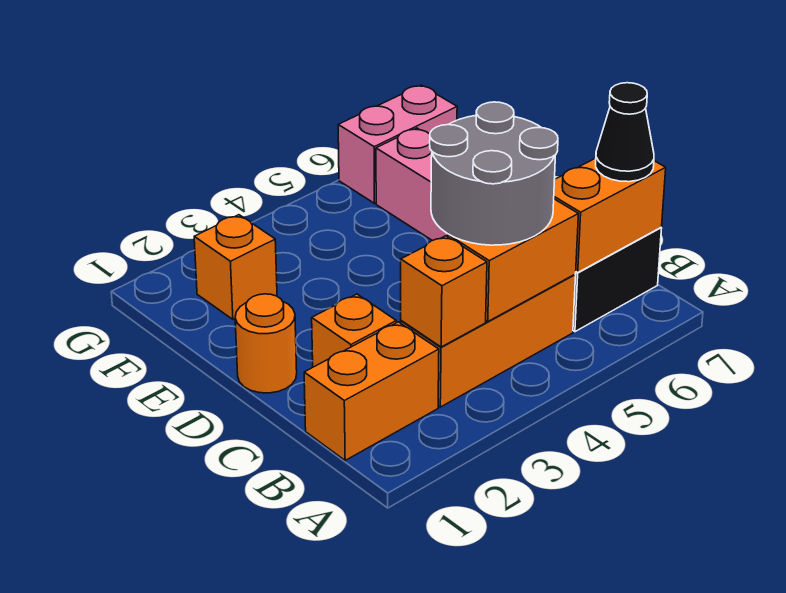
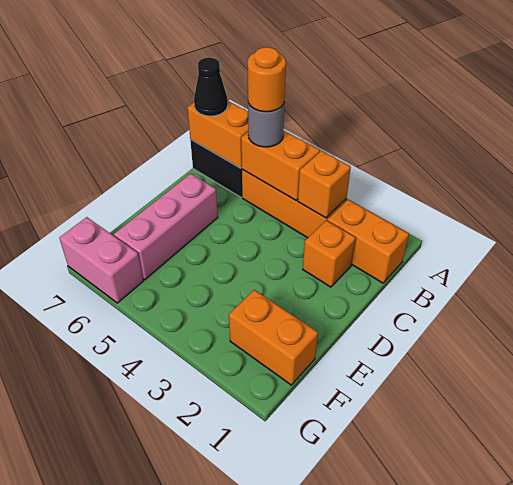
grey round brick B4:C5 level 3 -> grey round brick B5 level 3
orange round brick D1 level 1 -> orange round brick B5 level 4
orange brick F2 level 1 -> orange brick F1:F2 level 1

